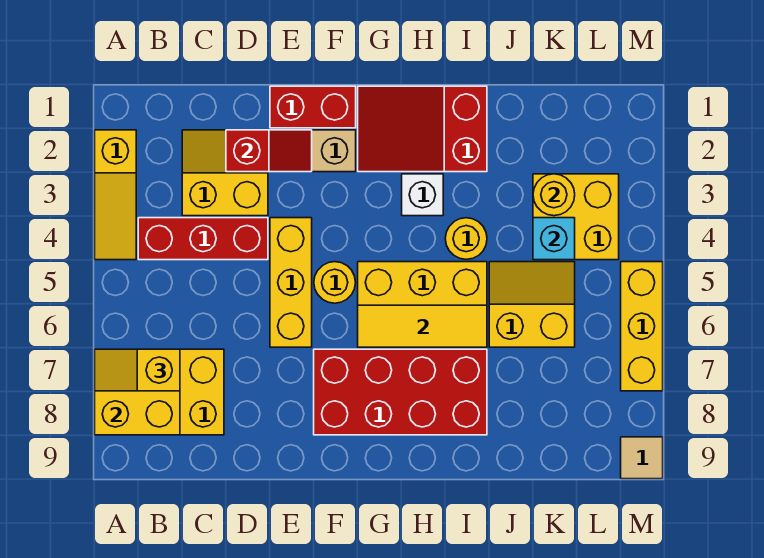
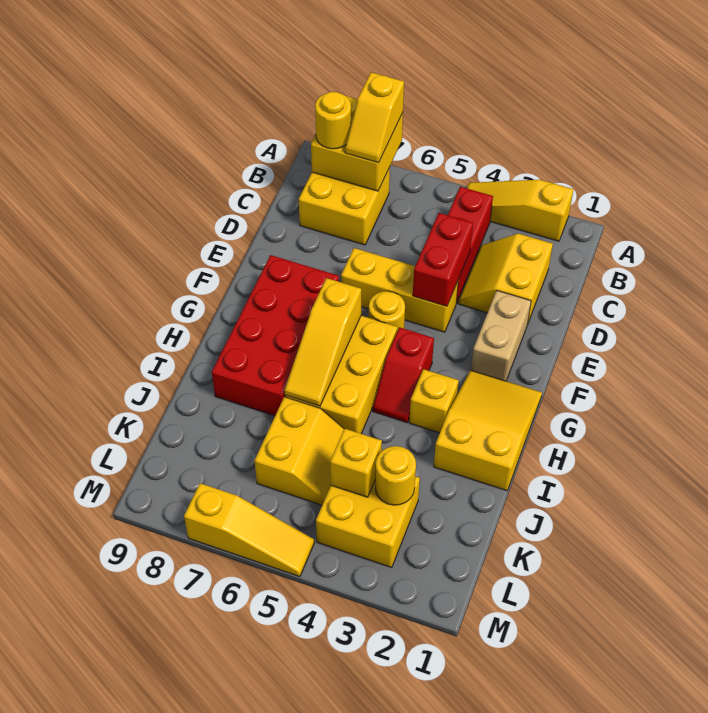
yellow slope A7:B7 level 3 top B -> yellow slope A7:B7 level 3 top A
yellow slope C2:D3 level 1 top 3 -> yellow slope C2:D3 level 1 top 2
red slope D2:E2 level 2 top D -> red slope G4:H4 level 1 top G
red brick E1:F1 level 1 -> red brick D4:E4 level 2
red slope G1:I2 level 1 top I -> yellow slope G1:I2 level 1 top I
yellow tile G6:I6 level 2 -> yellow slope G6:I6 level 2 top G
white brick H3 level 1 -> yellow brick H3 level 1
yellow round brick I4 level 1 -> yellow round brick B8 level 3
cyan brick K4 level 2 -> yellow brick K4 level 2
yellow brick M5:M7 level 1 -> yellow slope M5:M7 level 1 top 7
tan tile M9 level 1 -> none

